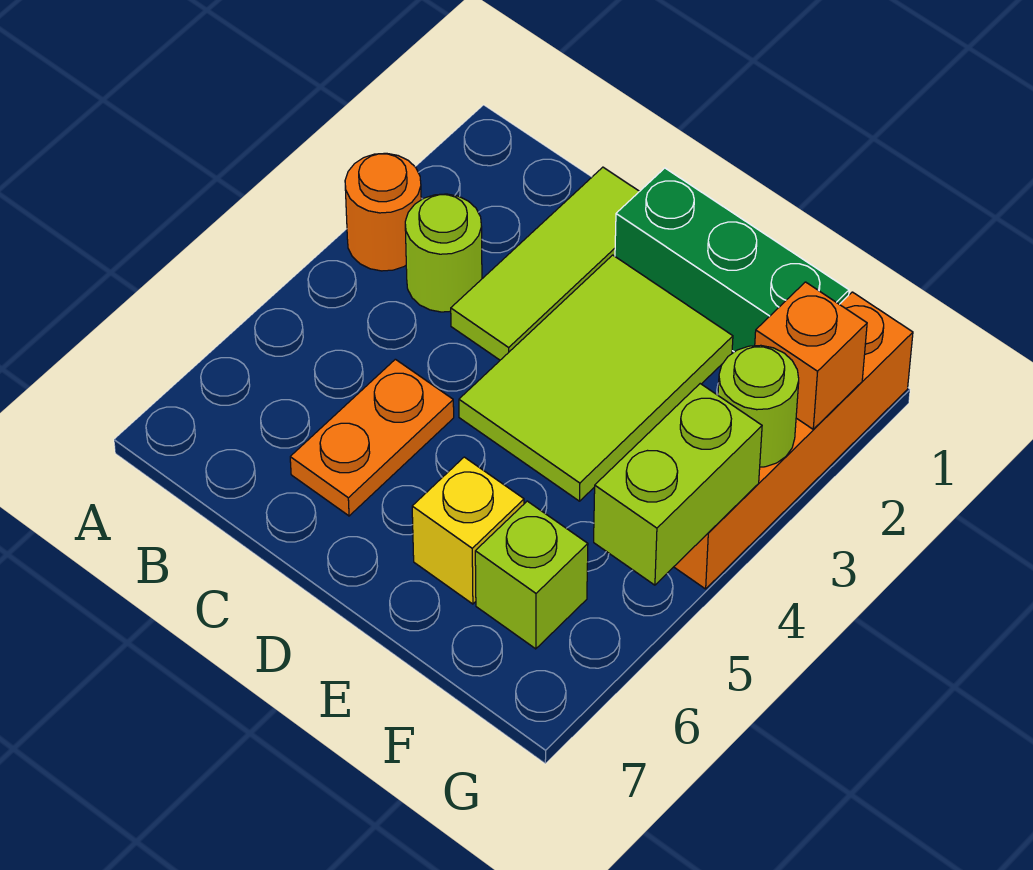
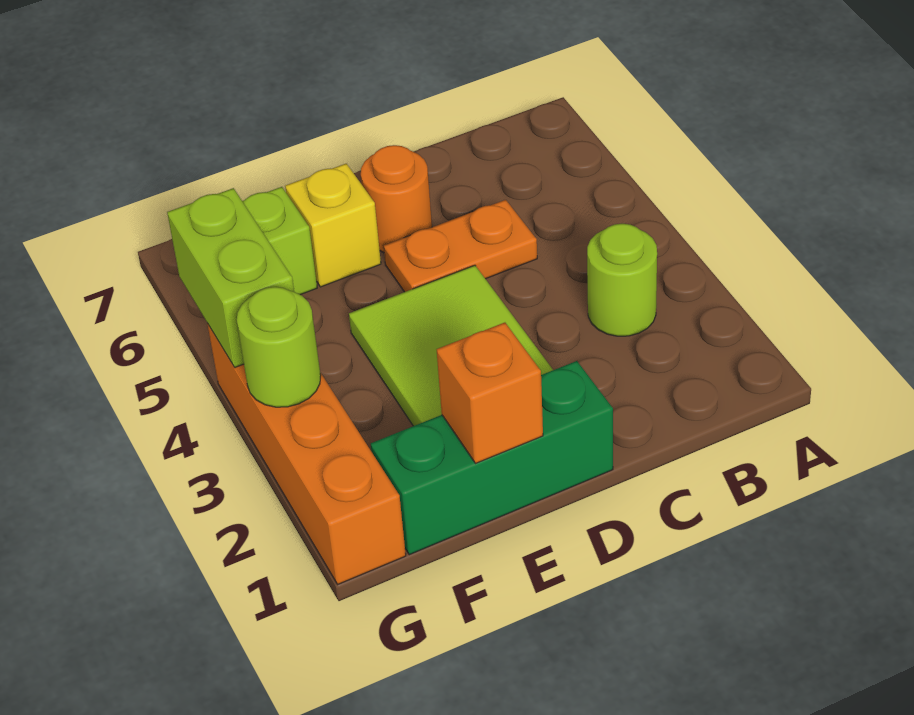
orange round brick A3 level 1 -> orange round brick D6 level 1
lime tile C1:C3 level 1 -> none
orange plate C5:C6 level 1 -> orange plate C5:D5 level 1
orange brick G2 level 2 -> orange brick E1 level 2

